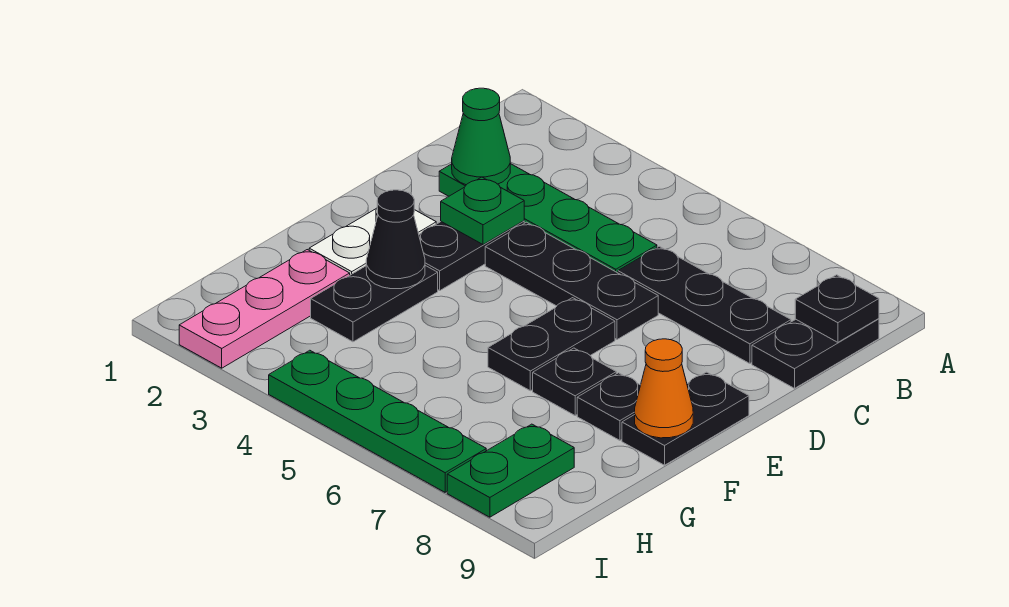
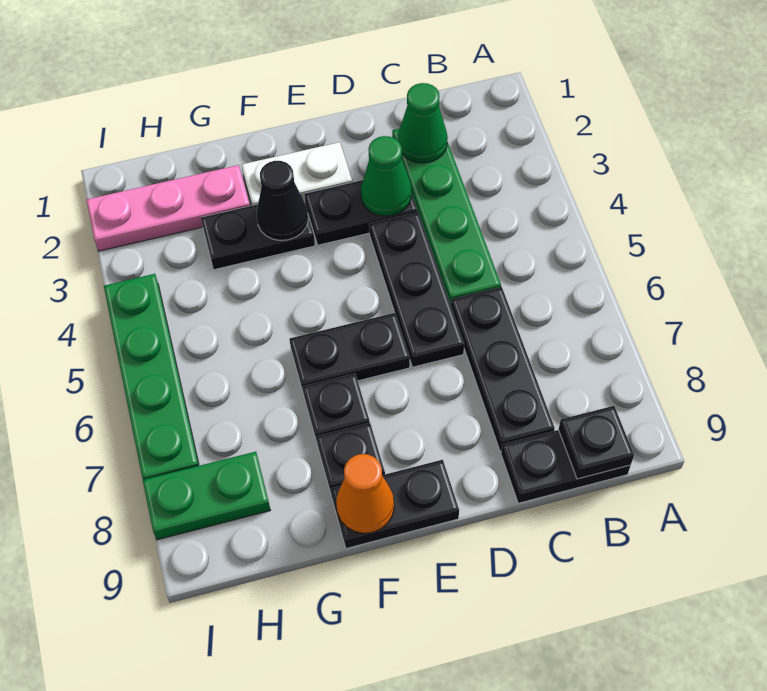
green plate D3 level 2 -> green cone D3 level 2

